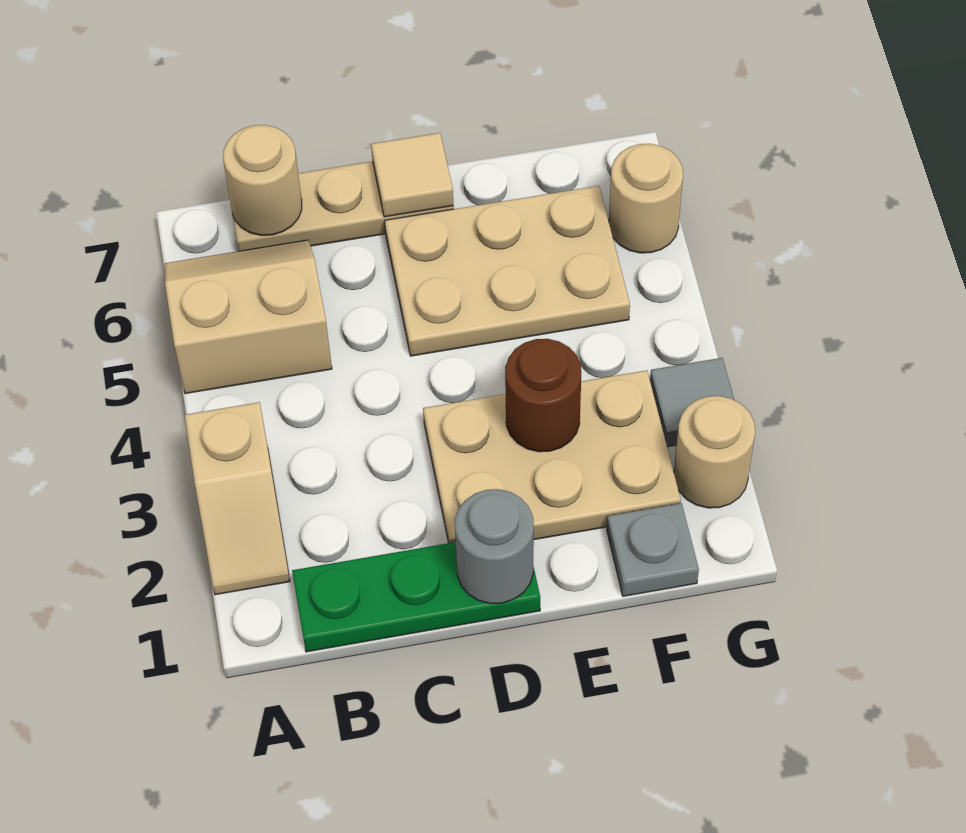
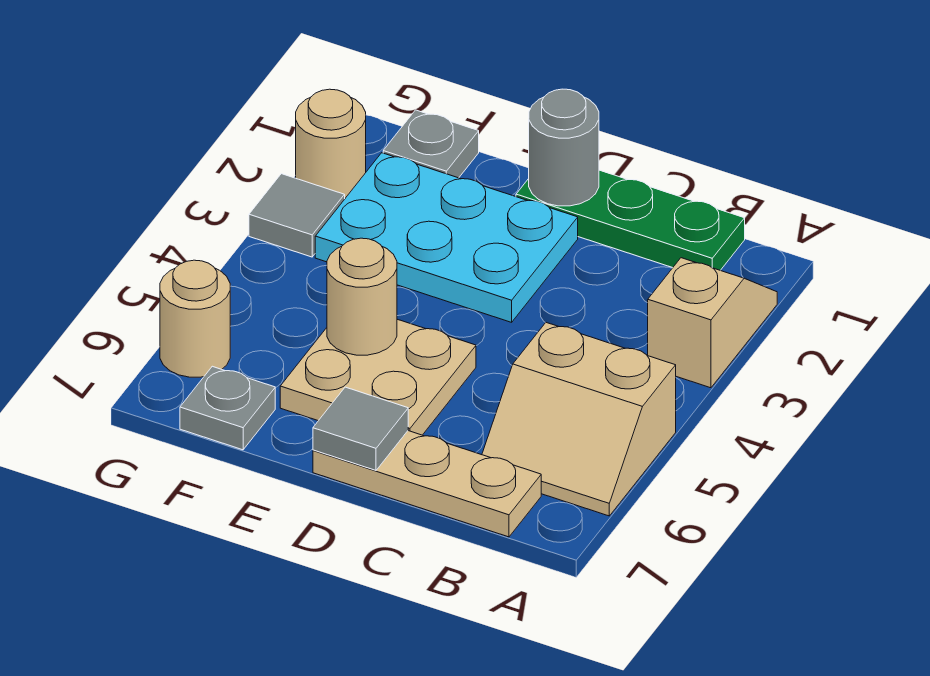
tan round brick B7 level 2 -> tan round brick E5 level 2
tan plate D2:F3 level 1 -> cyan plate D2:F3 level 1
tan plate D5:F6 level 1 -> tan plate D5:E6 level 1
tan tile D7 level 2 -> grey tile D7 level 2
brown round brick E3 level 2 -> none
none -> grey plate F7 level 1

